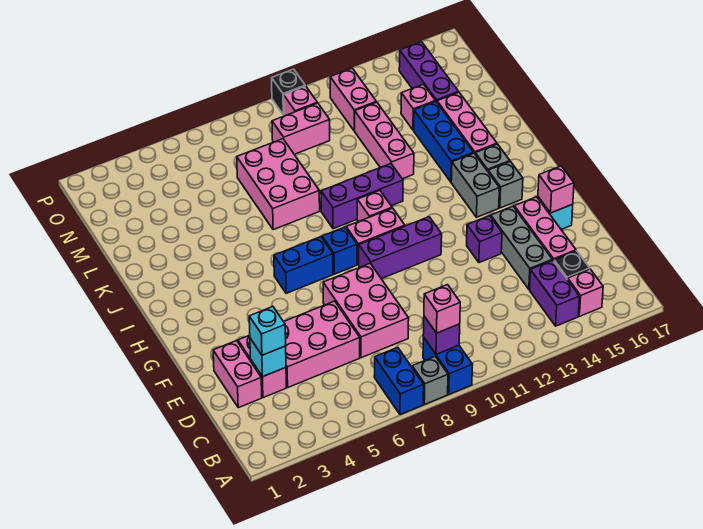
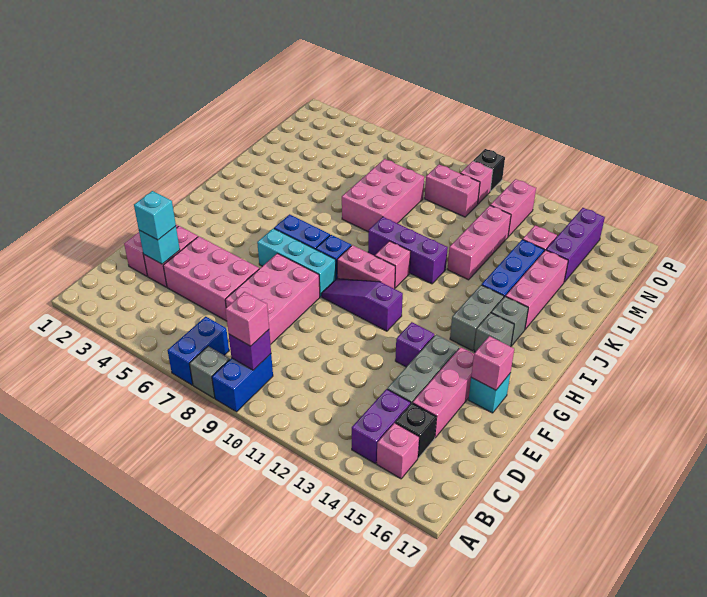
none -> cyan brick G6:G8 level 1
purple brick G9:G11 level 1 -> purple slope G9:G11 level 1 top 11

